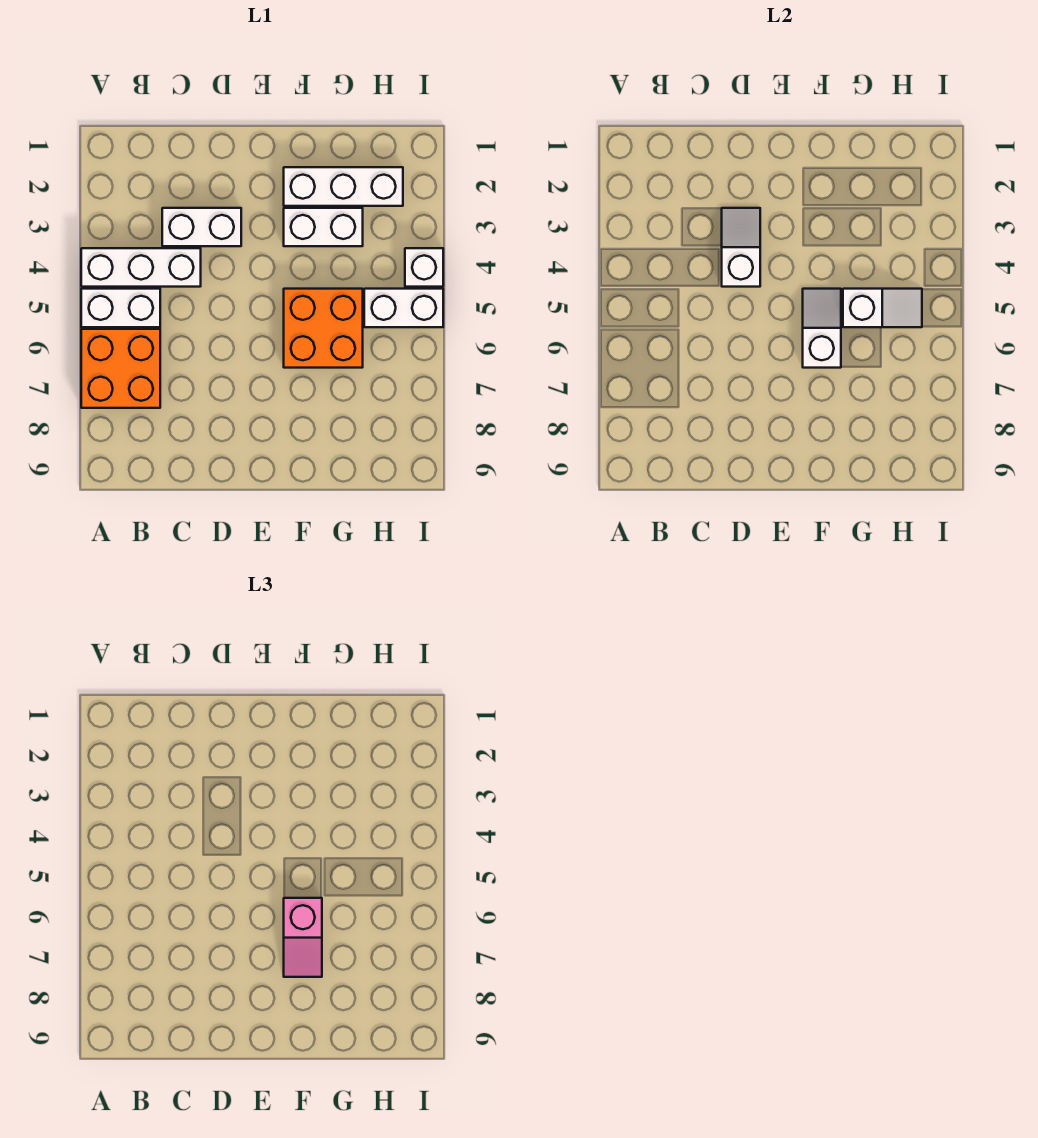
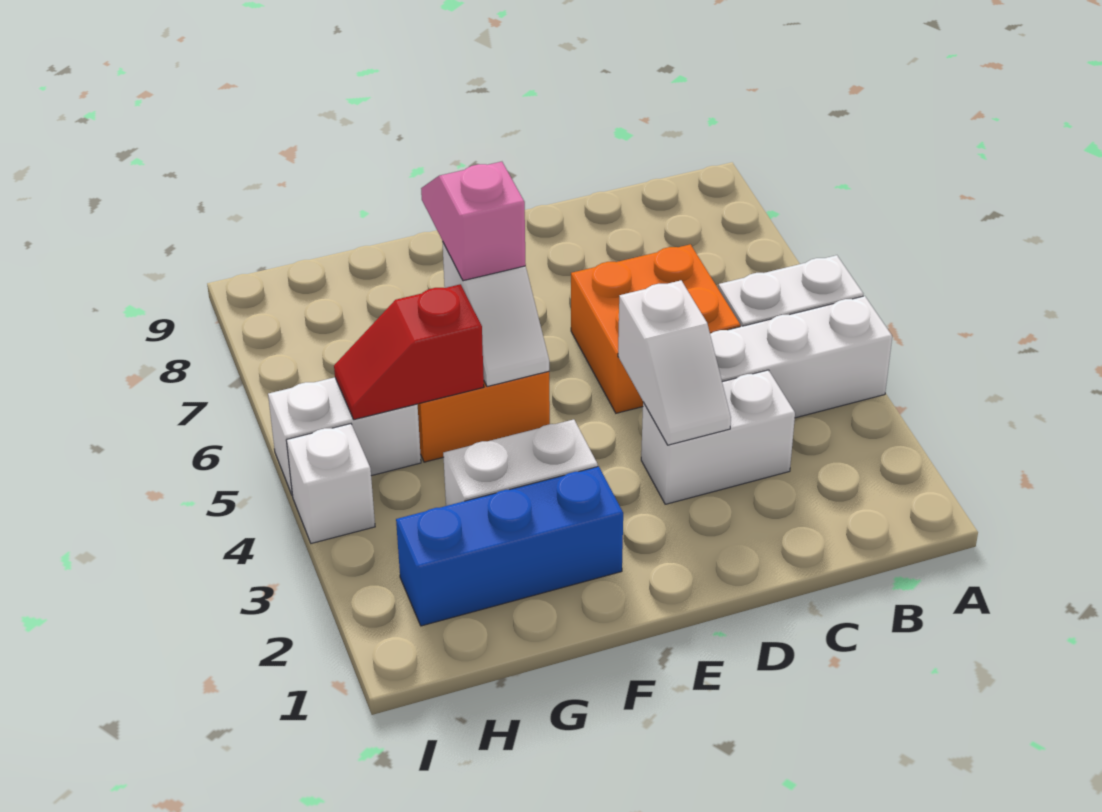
orange brick A6:B7 level 1 -> orange brick C5:D6 level 1
white brick F2:H2 level 1 -> blue brick F2:H2 level 1
white slope G5:H5 level 2 top G -> red slope G5:H5 level 2 top G

